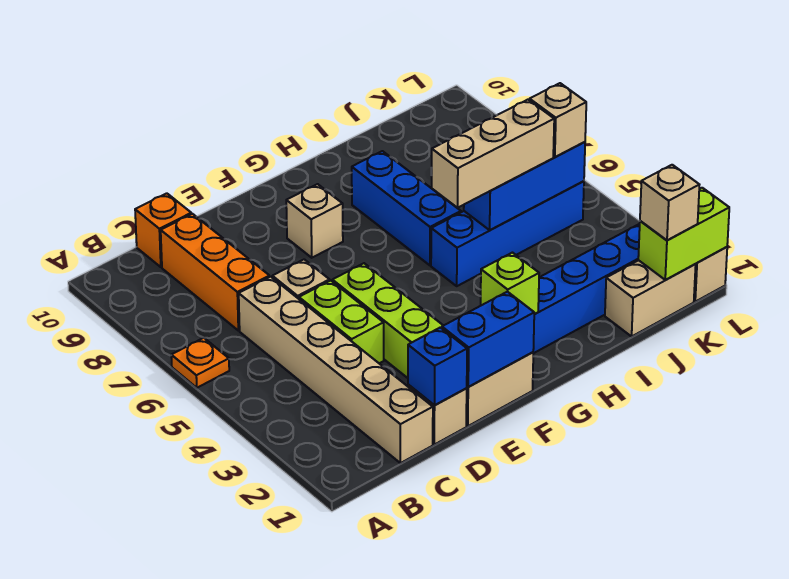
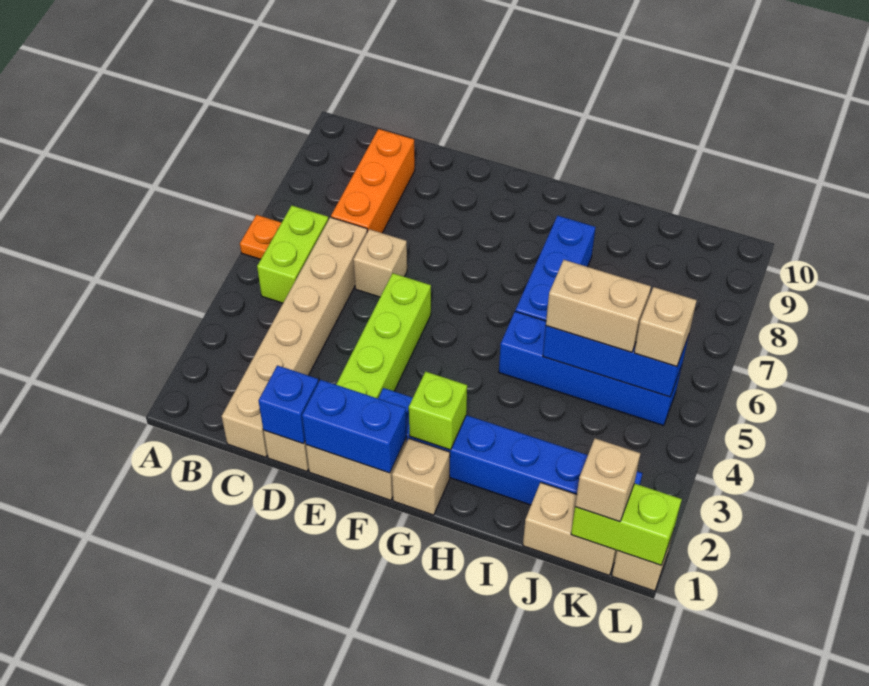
orange brick C10 level 1 -> none
lime brick D4:D5 level 1 -> lime brick B5:B6 level 1
tan brick F8 level 1 -> tan brick G1 level 1
tan brick H5:J5 level 3 -> tan brick I5:J5 level 3

